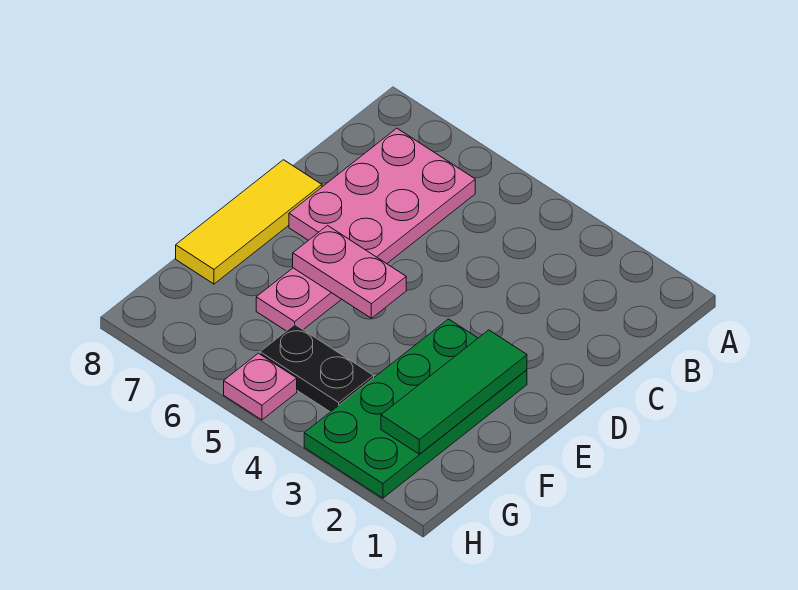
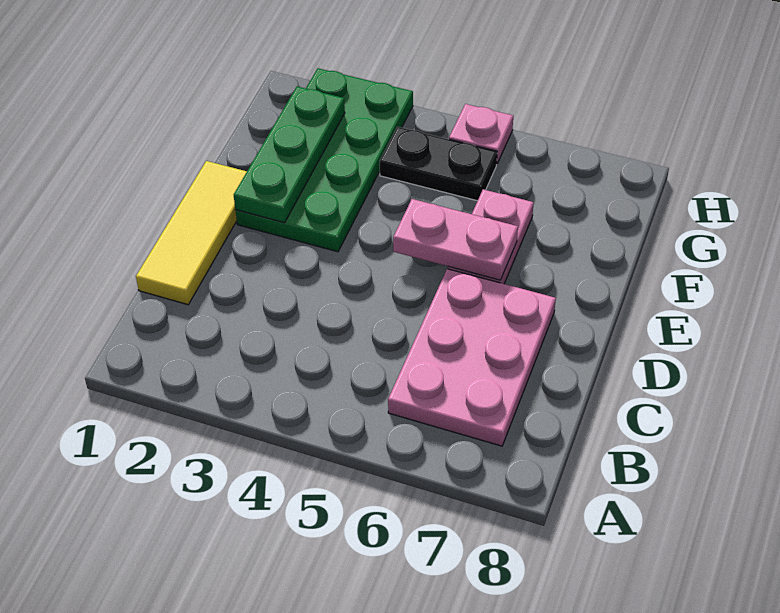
yellow tile D8:F8 level 1 -> yellow tile C1:E1 level 1
green tile E2:G2 level 2 -> green plate E2:G2 level 2

